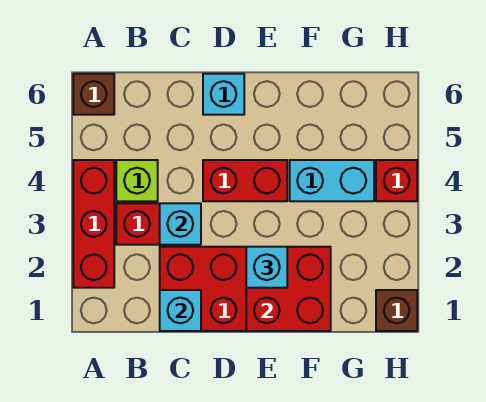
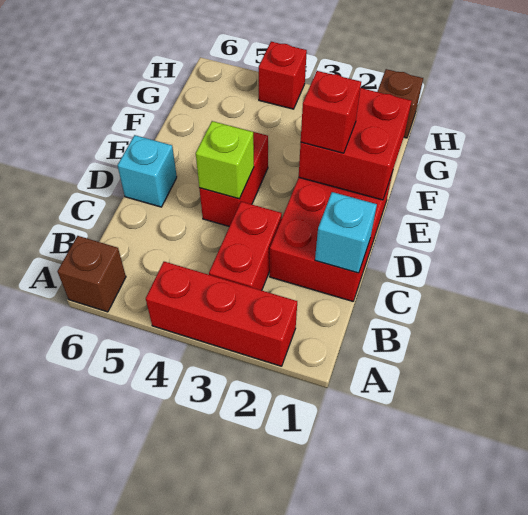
lime brick B4 level 1 -> lime brick D4 level 2
cyan brick C3 level 2 -> none
cyan brick E2 level 3 -> red brick E2 level 3
cyan brick F4:G4 level 1 -> none

